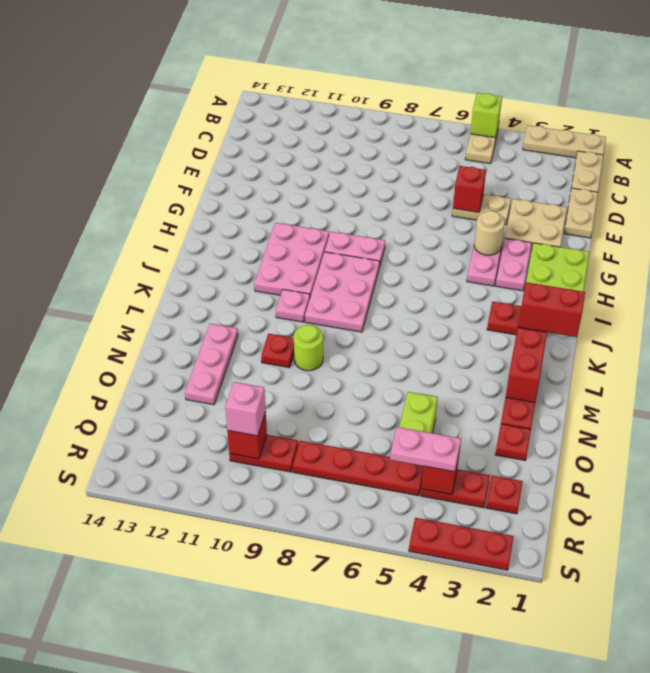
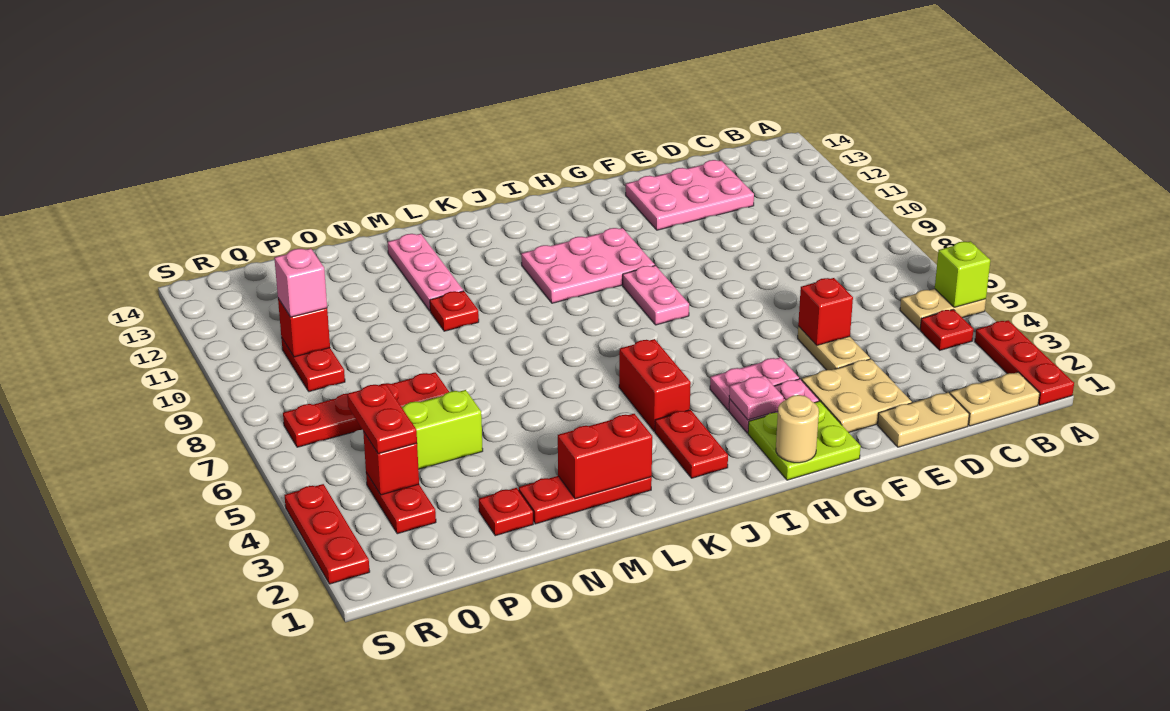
tan plate A1:A3 level 1 -> red plate A1:A3 level 1
tan round brick G4 level 2 -> tan round brick H1 level 2
pink plate I8:K9 level 1 -> pink plate D12:F13 level 1
red brick J1:J2 level 2 -> red brick J4:J5 level 1
pink plate K10 level 1 -> pink plate H3 level 2
lime round brick M9 level 1 -> none
pink plate M12:O12 level 1 -> pink plate M11:M13 level 1
red plate Q2 level 1 -> red plate B4 level 1
pink plate Q4:Q5 level 3 -> red plate Q4:Q5 level 3
red plate Q5:Q8 level 1 -> red plate O7:R7 level 1

